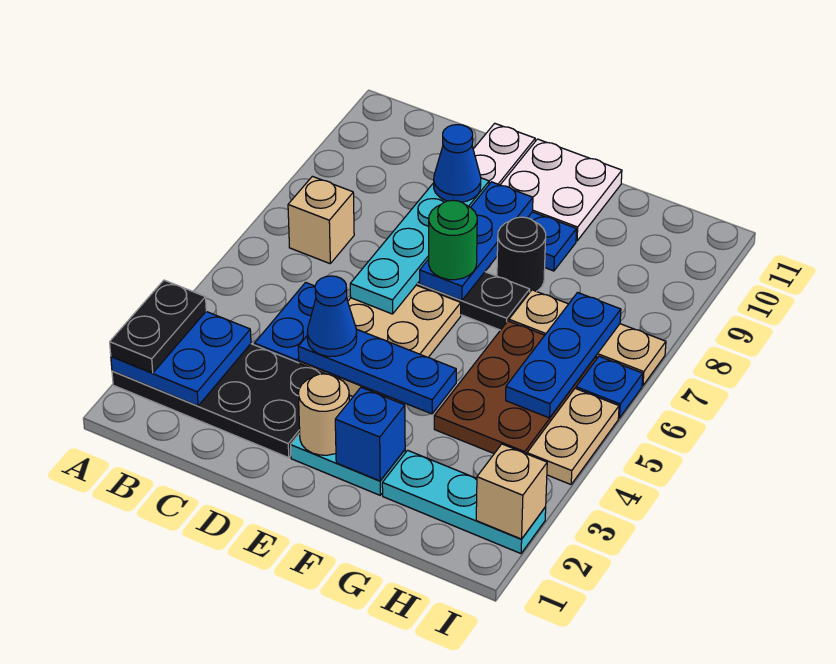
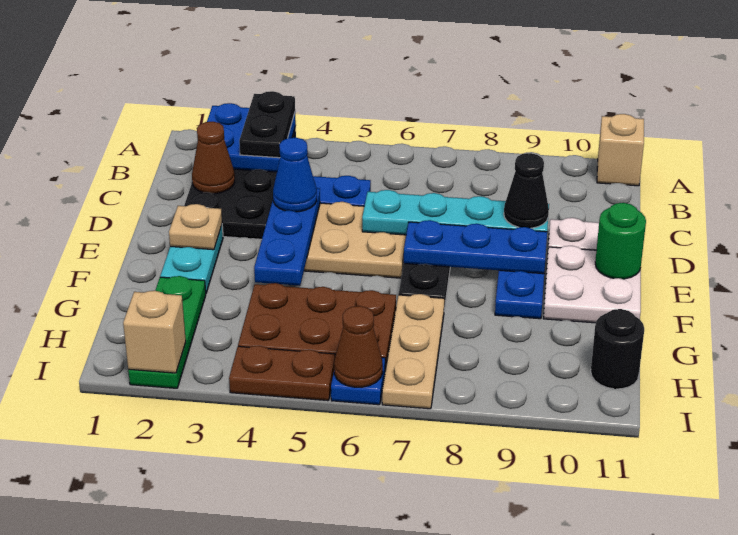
black plate A2:A3 level 3 -> black plate A3:B3 level 3
tan brick B7 level 1 -> tan brick A11 level 1
none -> brown cone C2 level 2
blue cone D9 level 3 -> black cone D9 level 3
tan round brick E2 level 2 -> tan plate E2 level 2
green round brick E7 level 3 -> green round brick E11 level 2
blue brick F2 level 2 -> none
black round brick F8 level 1 -> black round brick H11 level 1
cyan plate G2:I2 level 1 -> green plate G2:I2 level 1
blue plate H5:H7 level 2 -> none
tan plate I4:I5 level 1 -> brown plate I4:I5 level 1
none -> brown cone I6 level 2

